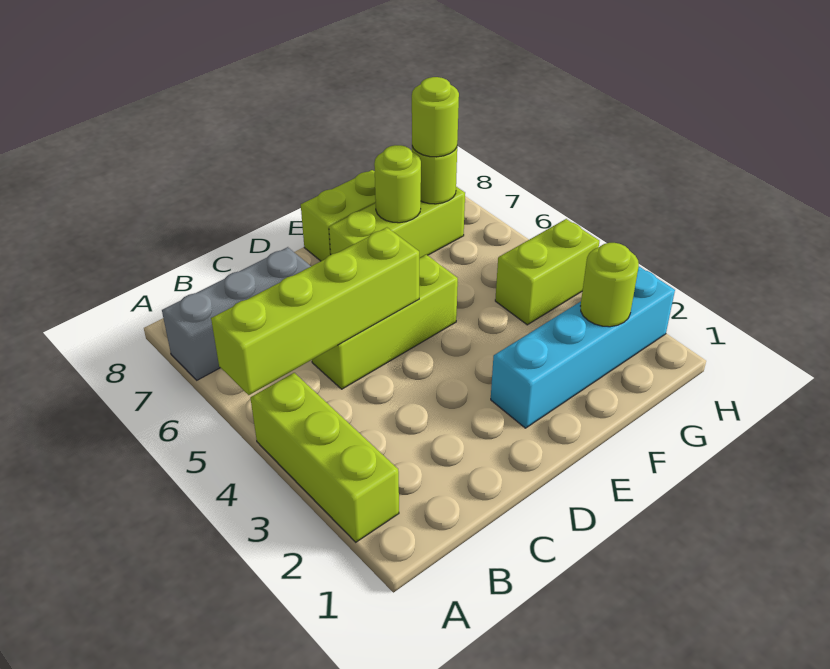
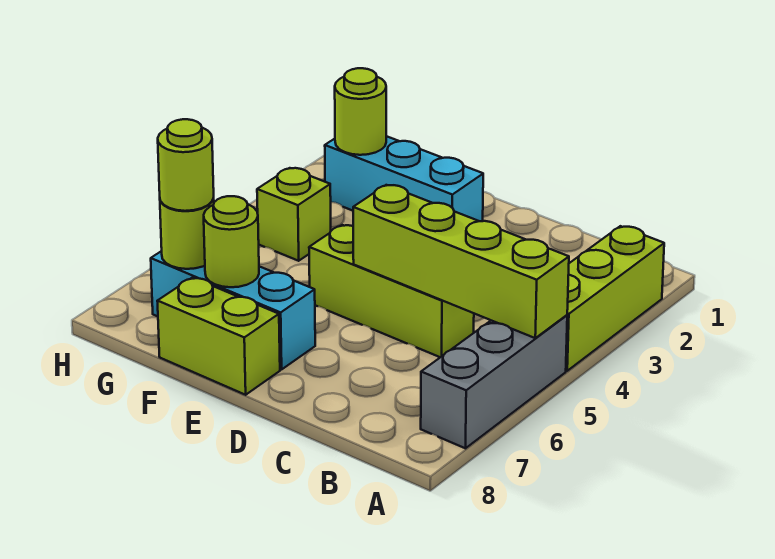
grey brick A7:C7 level 1 -> grey brick A5:A7 level 1
cyan brick E2:H2 level 1 -> cyan brick E2:G2 level 1
lime brick E7:G7 level 1 -> cyan brick E7:G7 level 1
lime brick G4:H4 level 1 -> lime brick G4 level 1

